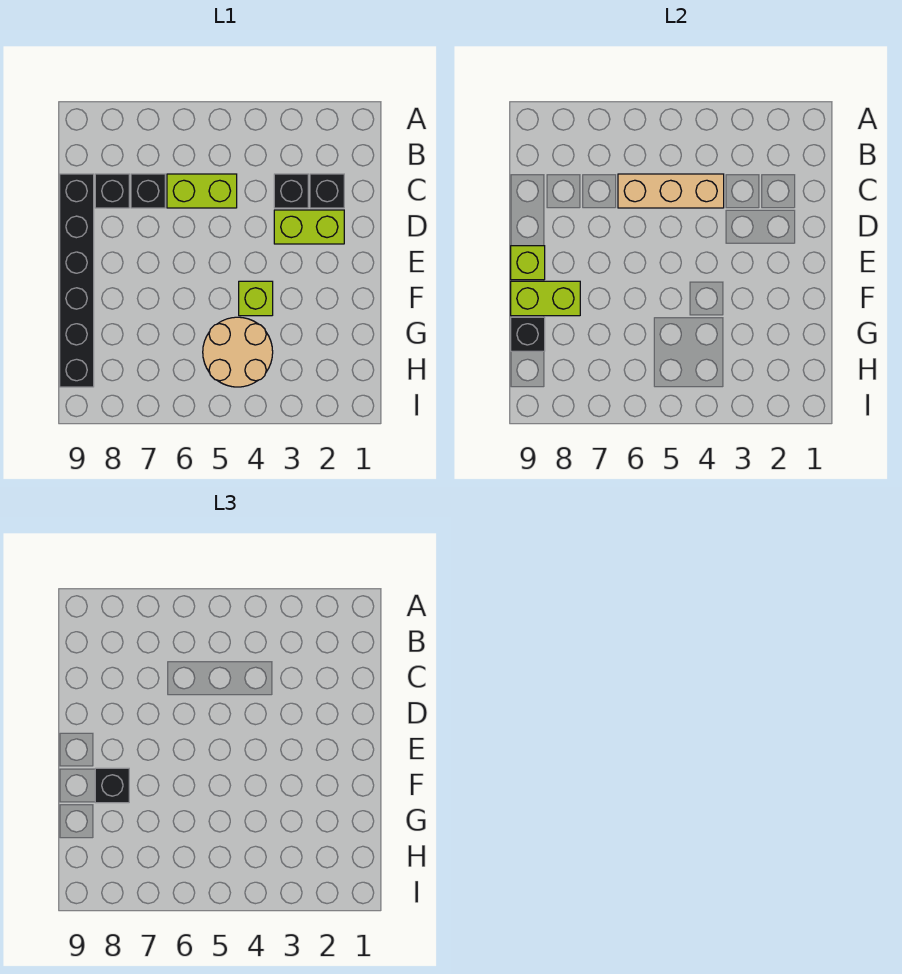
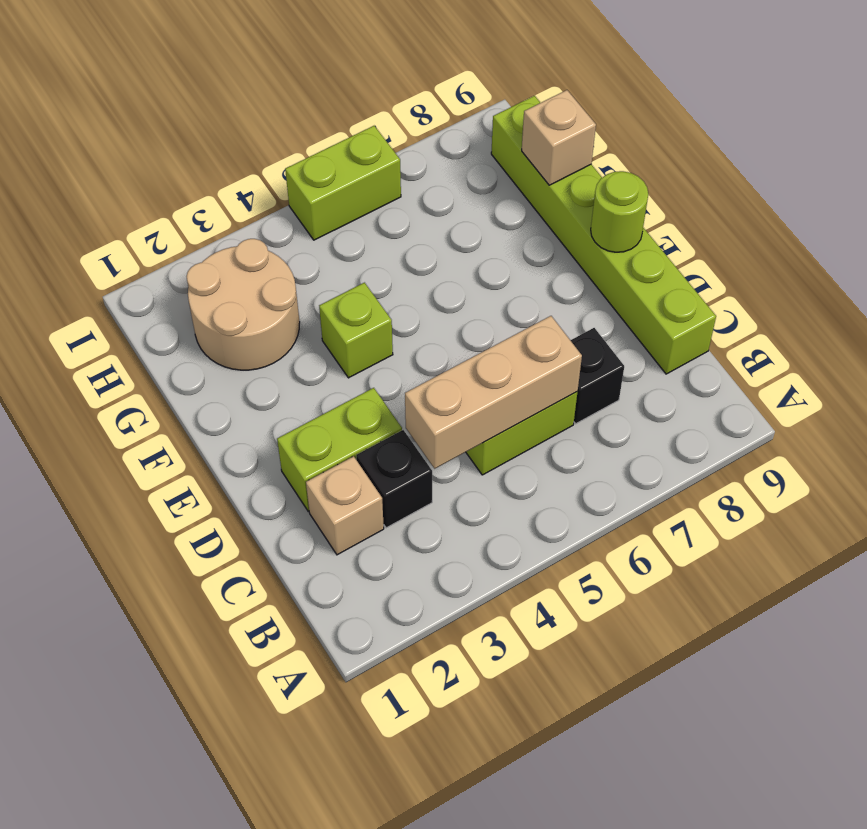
black brick C2 level 1 -> tan brick C2 level 1
black brick C8 level 1 -> none
black brick C9:H9 level 1 -> lime brick C9:H9 level 1
lime brick E9 level 2 -> lime round brick E9 level 2
lime brick F8:F9 level 2 -> lime brick I5:I6 level 1
black brick F8 level 3 -> none
tan round brick G4:H5 level 1 -> tan round brick G2:H3 level 1
black brick G9 level 2 -> tan brick G9 level 2

